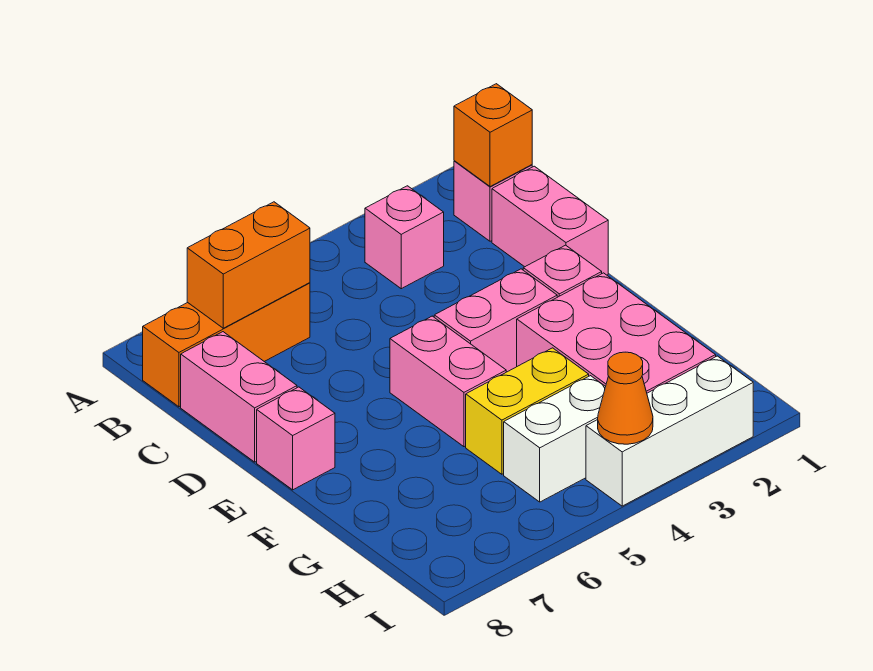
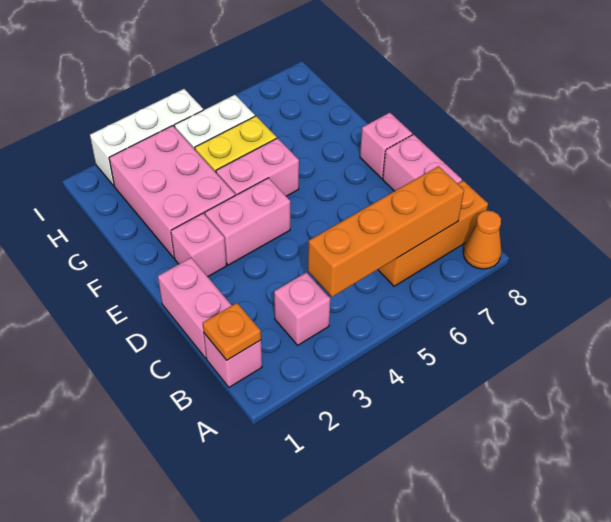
orange brick B1 level 2 -> orange plate B1 level 2
orange brick B6:B7 level 2 -> orange brick B4:B7 level 2
pink brick E5:F5 level 1 -> pink brick F4:F5 level 1
orange cone I4 level 2 -> orange cone A8 level 1

